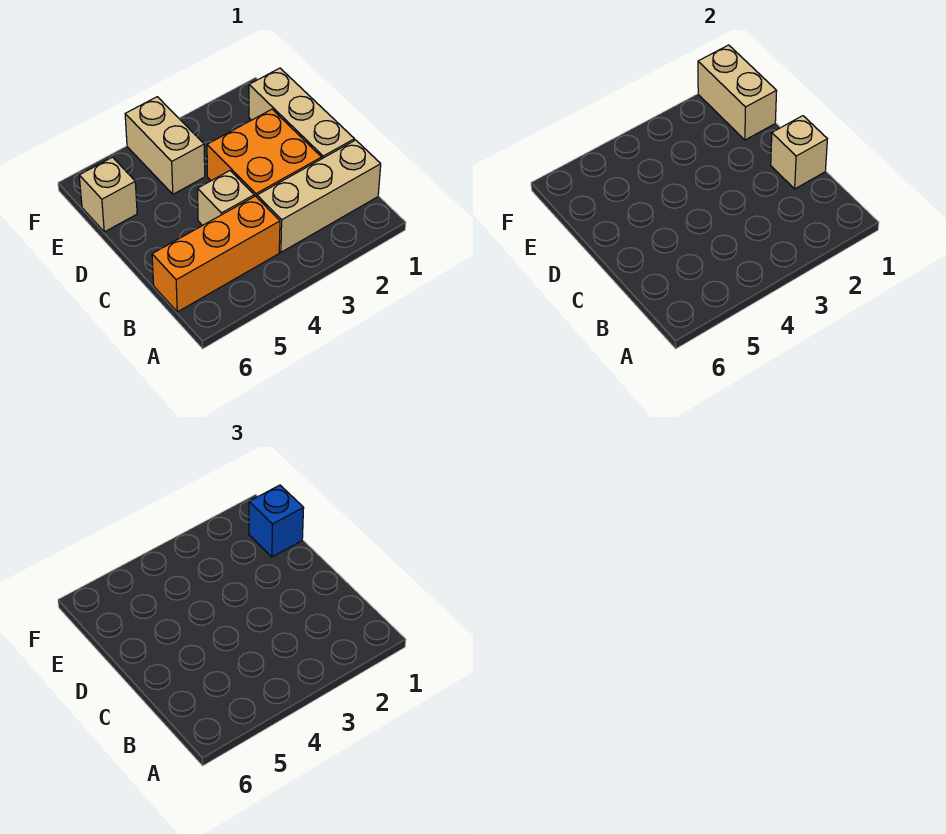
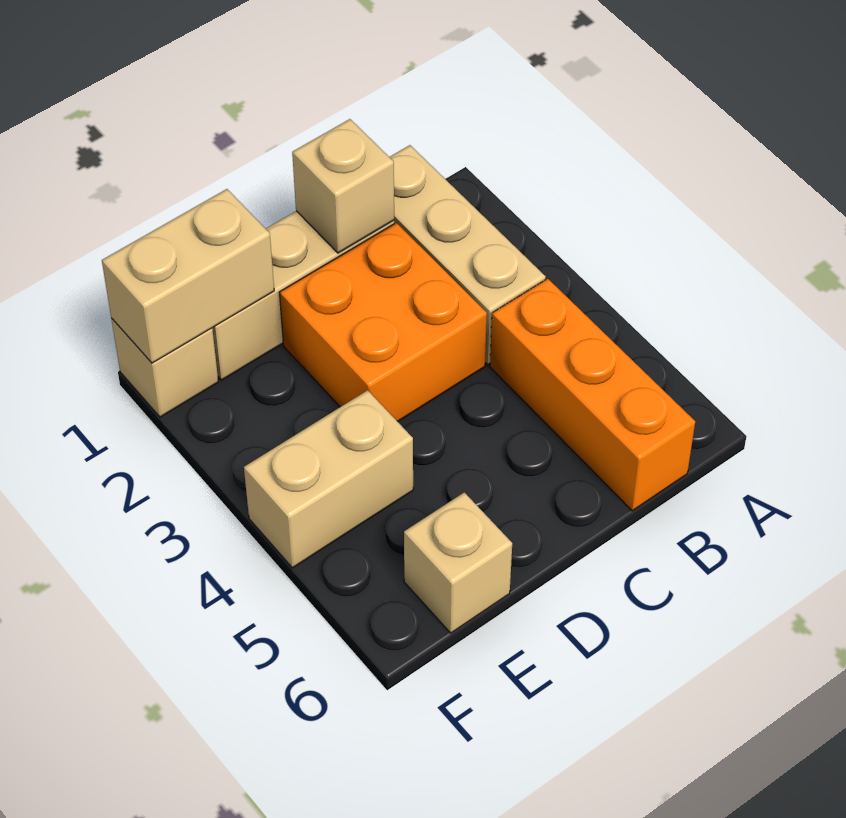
tan brick C4 level 1 -> tan brick F1 level 1
blue brick E1 level 3 -> none

